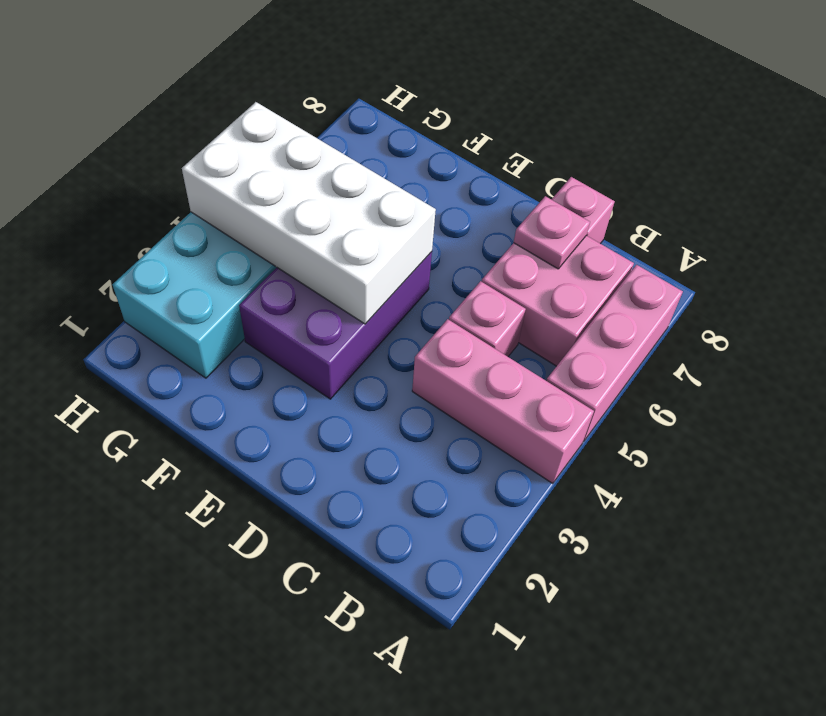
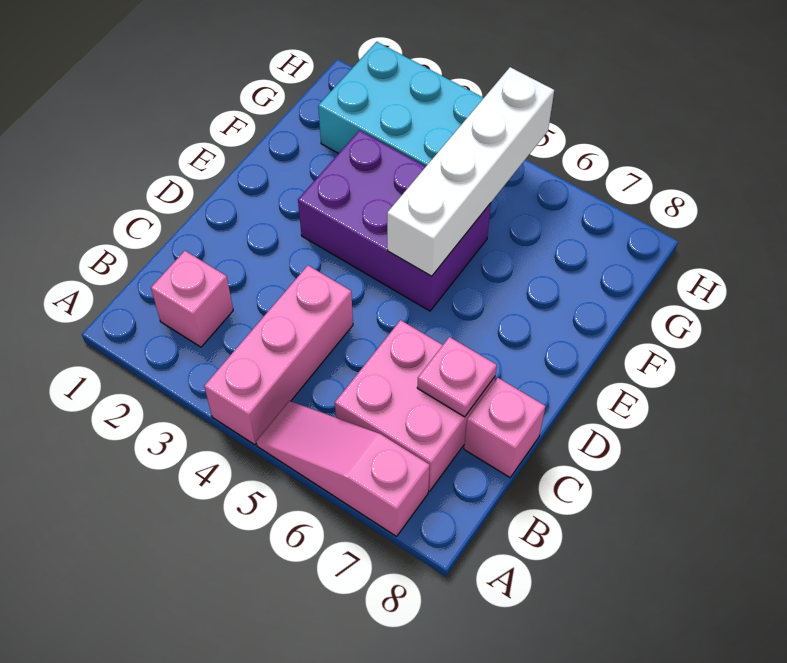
pink brick A5:A7 level 1 -> pink slope A5:A7 level 1 top 7
pink brick C5 level 1 -> pink brick B2 level 1
white brick E4:H5 level 2 -> white brick E5:H5 level 2

